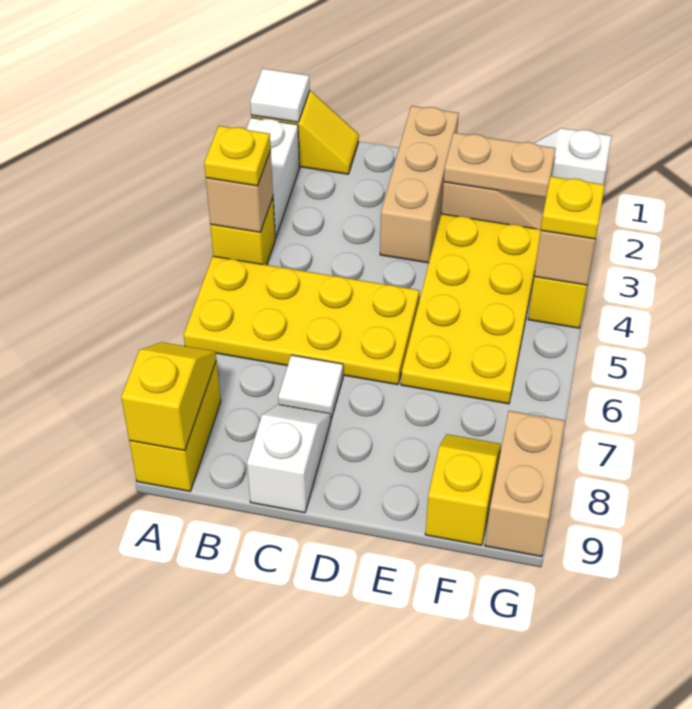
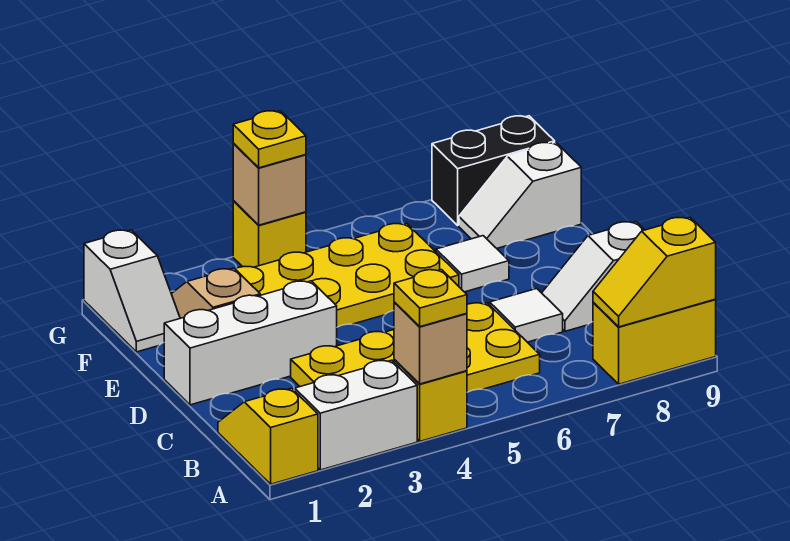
white tile A1 level 2 -> white tile E7 level 1
yellow plate A5:D6 level 1 -> yellow plate B3:C6 level 1
tan brick D1:D3 level 1 -> white brick D1:D3 level 1
tan plate E2:F2 level 2 -> none
yellow slope F8:F9 level 1 top 9 -> white slope F8:F9 level 1 top 9
tan brick G8:G9 level 1 -> black brick G8:G9 level 1

